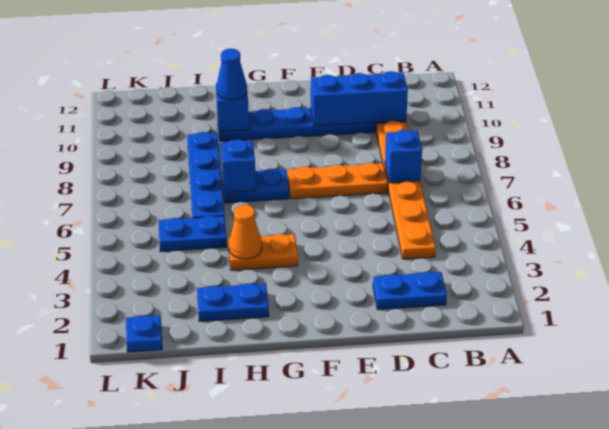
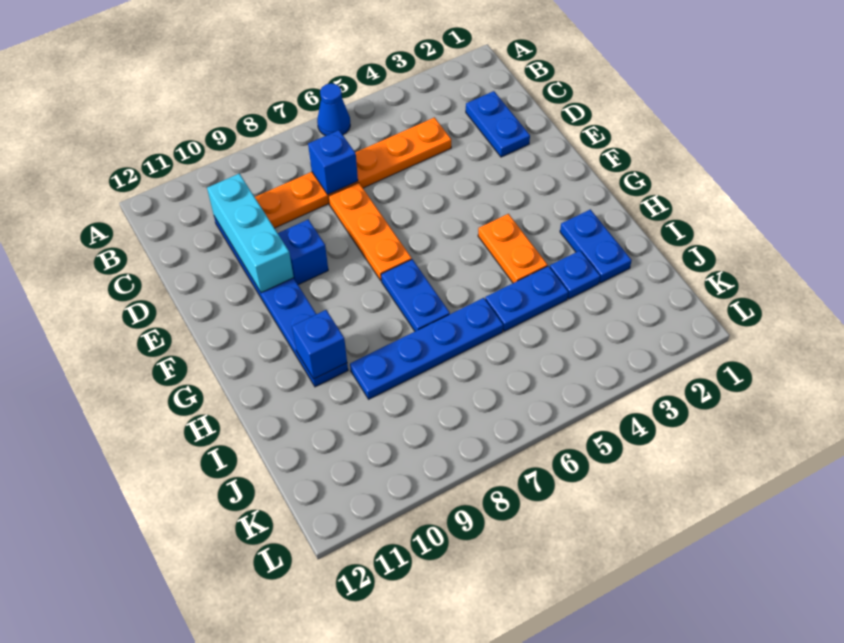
blue brick C10:E10 level 2 -> cyan brick C10:E10 level 2
orange cone H4 level 2 -> none
blue brick H7 level 2 -> blue brick E9 level 1
blue cone H10 level 3 -> blue cone A6 level 1
blue plate I5:J5 level 1 -> blue plate I4:I5 level 1
blue plate K1 level 1 -> blue plate I3 level 1

